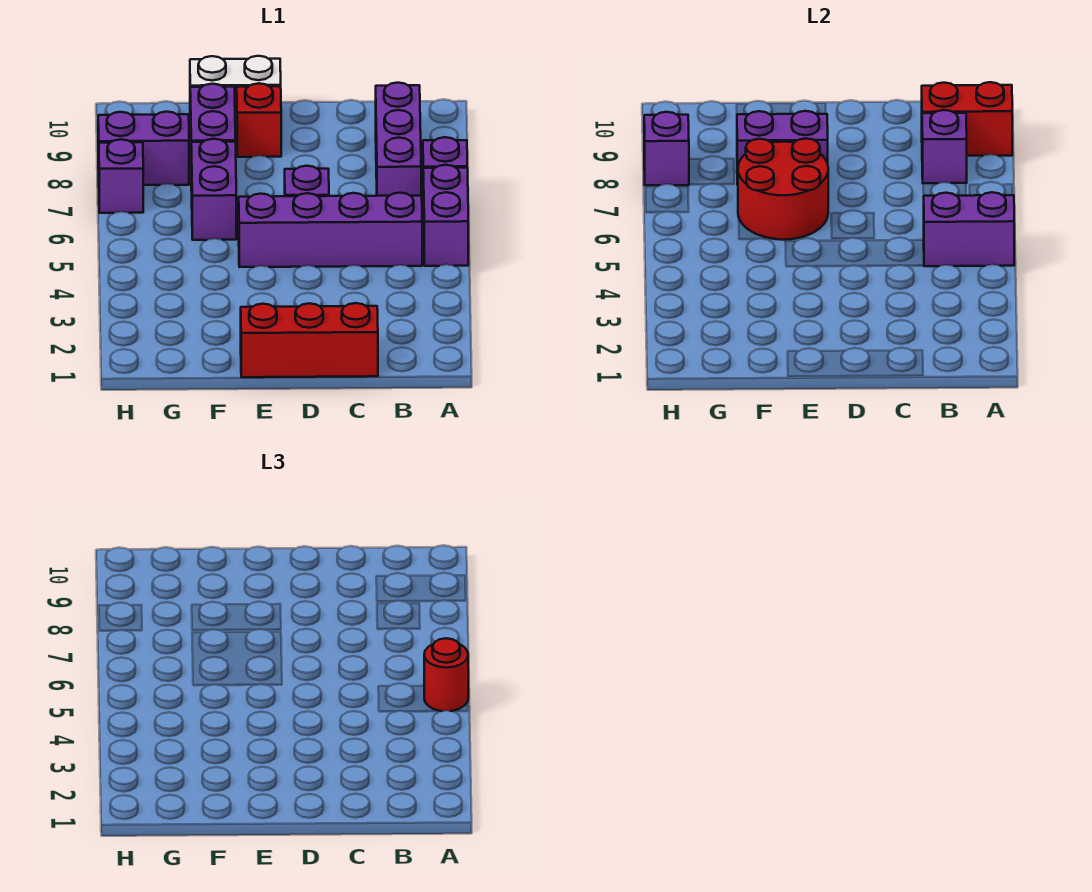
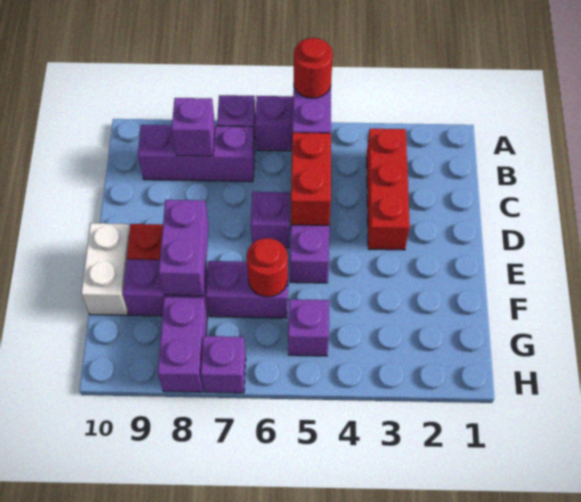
red brick A9:B9 level 2 -> red brick C5:D5 level 2
red brick C1:E1 level 1 -> red brick B3:D3 level 1
red round brick E6:F7 level 2 -> red round brick F6 level 2
purple brick H8 level 2 -> purple brick G5 level 1

